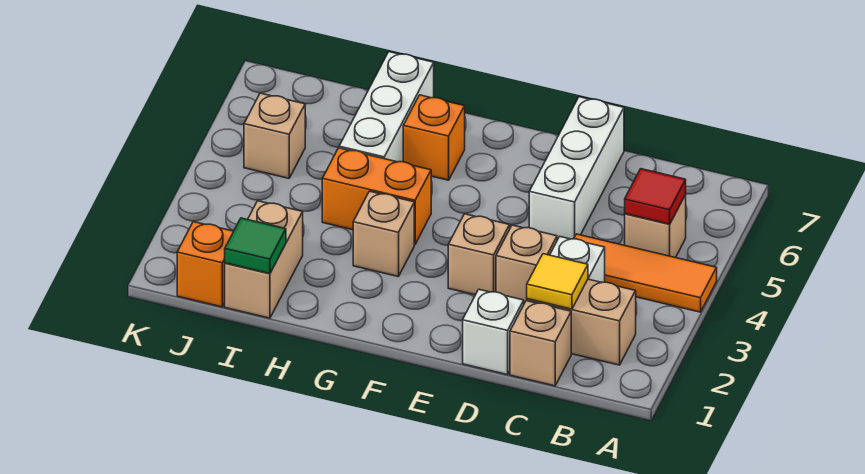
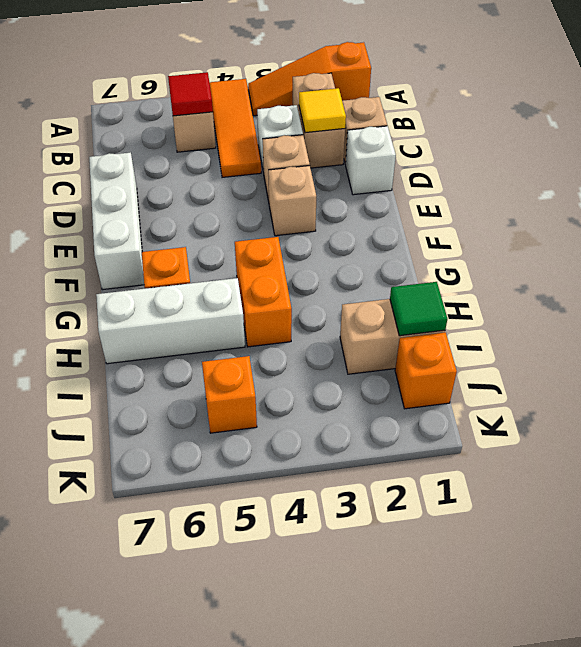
none -> orange slope A1:A3 level 1 top 1
white brick D5:D7 level 1 -> white brick D7:F7 level 1
tan brick G3 level 1 -> none
tan brick J5 level 1 -> orange brick J5 level 1

